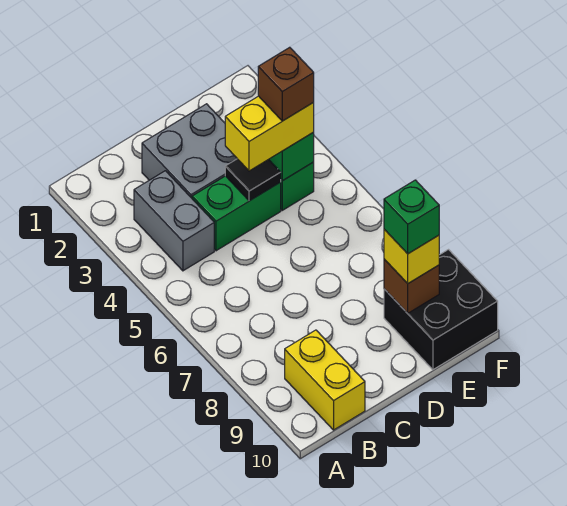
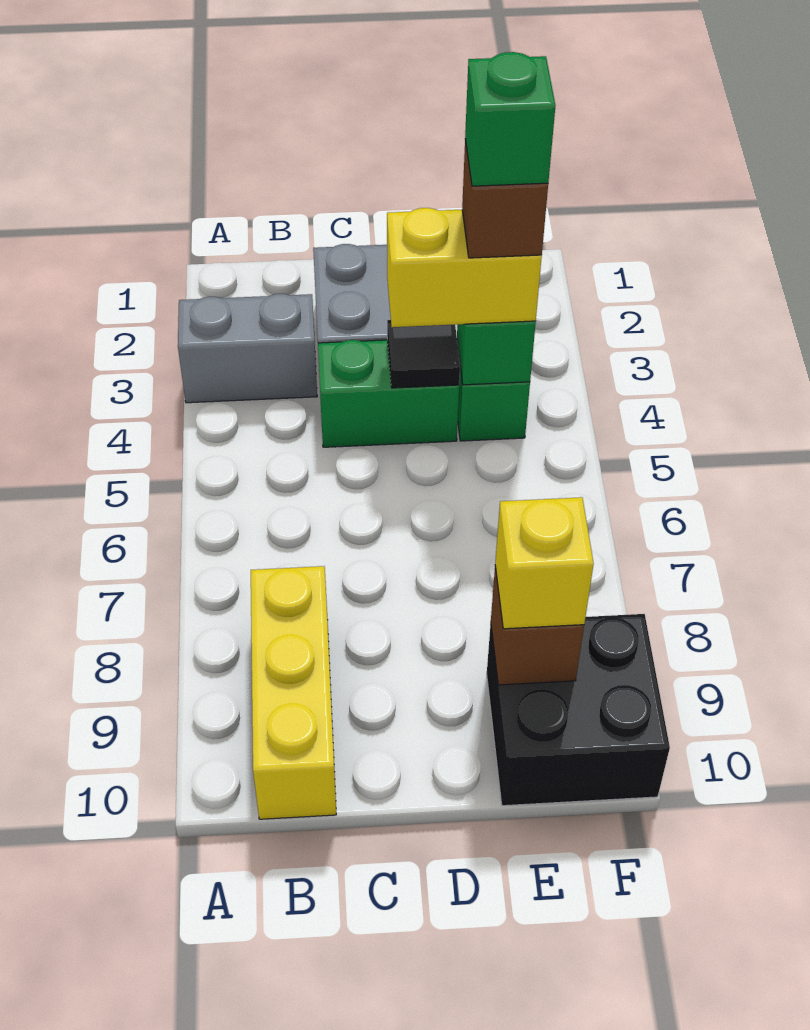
grey brick B3:B4 level 1 -> grey brick A3:B3 level 1
yellow brick B9:B10 level 1 -> yellow brick B8:B10 level 1
green brick E9 level 4 -> green brick E4 level 5

